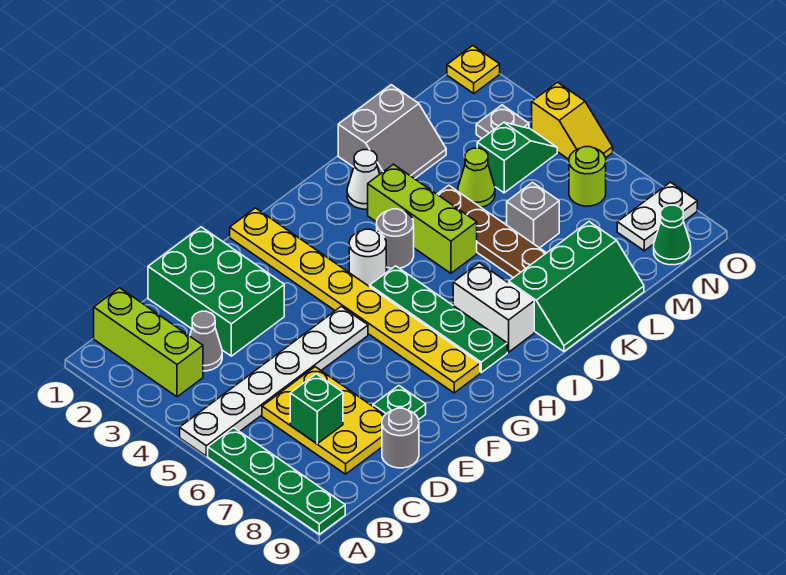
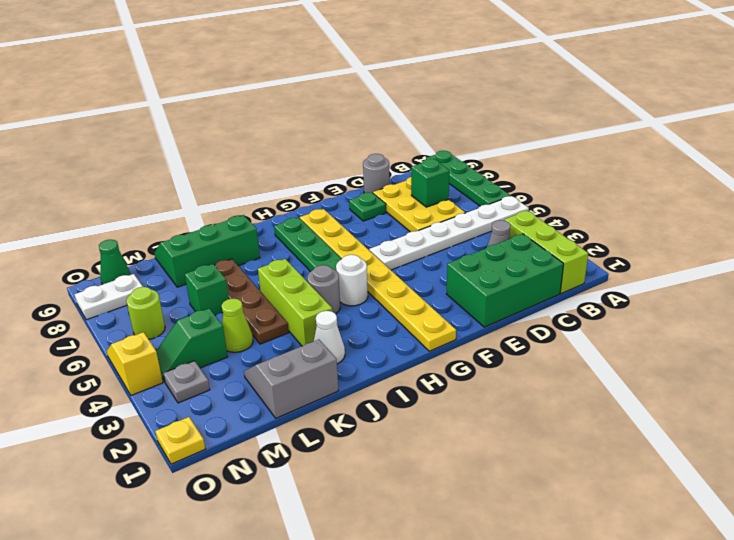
green brick D1:E3 level 1 -> green brick C1:E2 level 1
white brick I7:I8 level 1 -> none
grey brick L6 level 1 -> green brick L6 level 1

